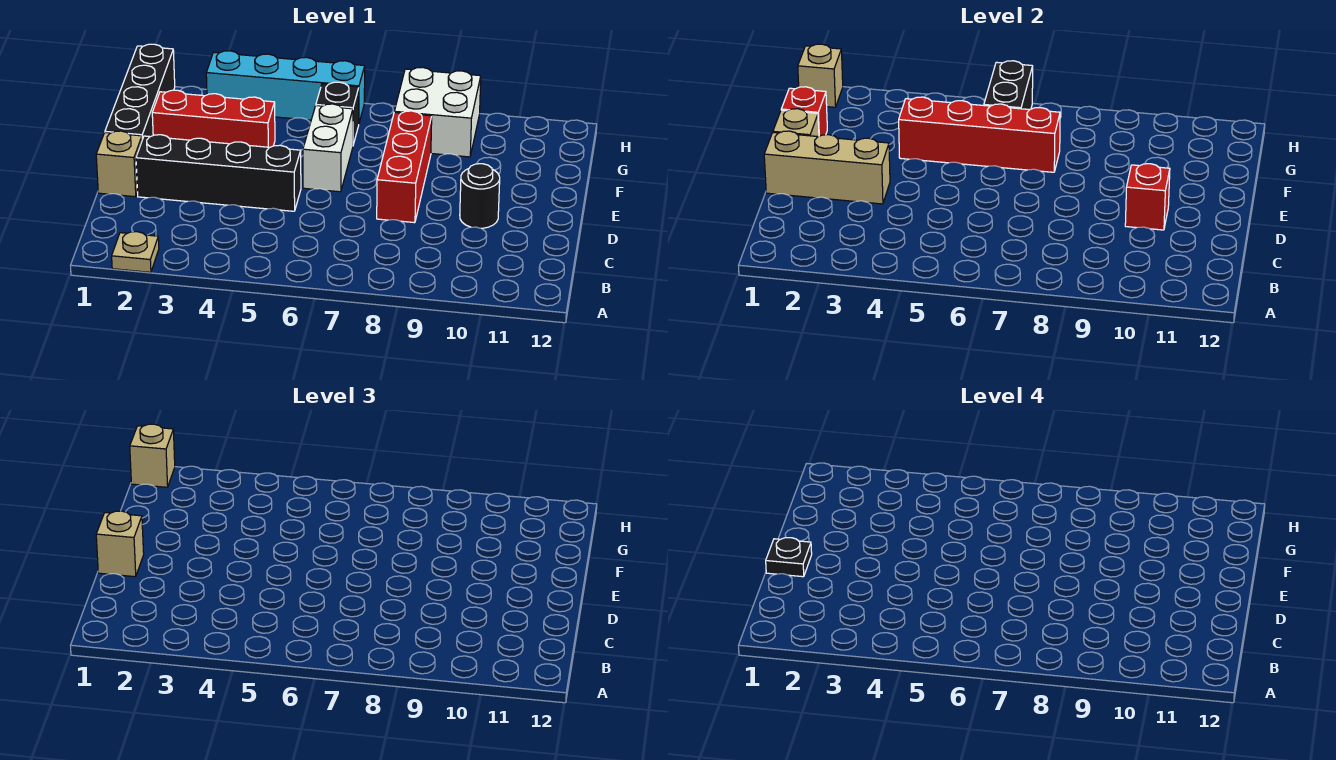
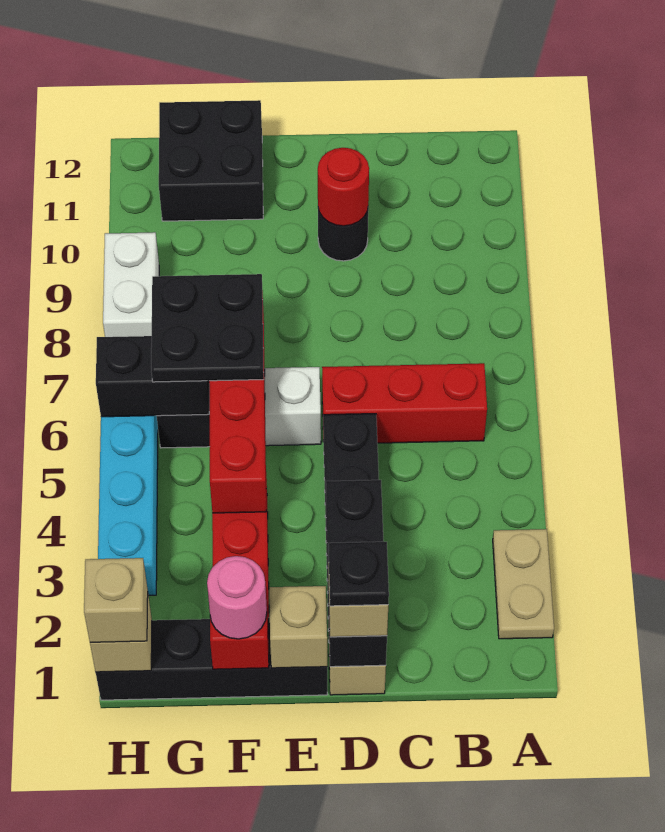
tan plate A2 level 1 -> tan plate A2:A3 level 1
tan brick D1:D3 level 2 -> black brick D1:D3 level 2
red brick D8:F8 level 1 -> red brick B6:D6 level 1
red brick D10 level 2 -> red round brick D10 level 2
none -> pink round brick F1 level 3
none -> black plate F6:G7 level 3
none -> black brick F11:G12 level 1
white brick G8:H9 level 1 -> white brick H8:H9 level 1

